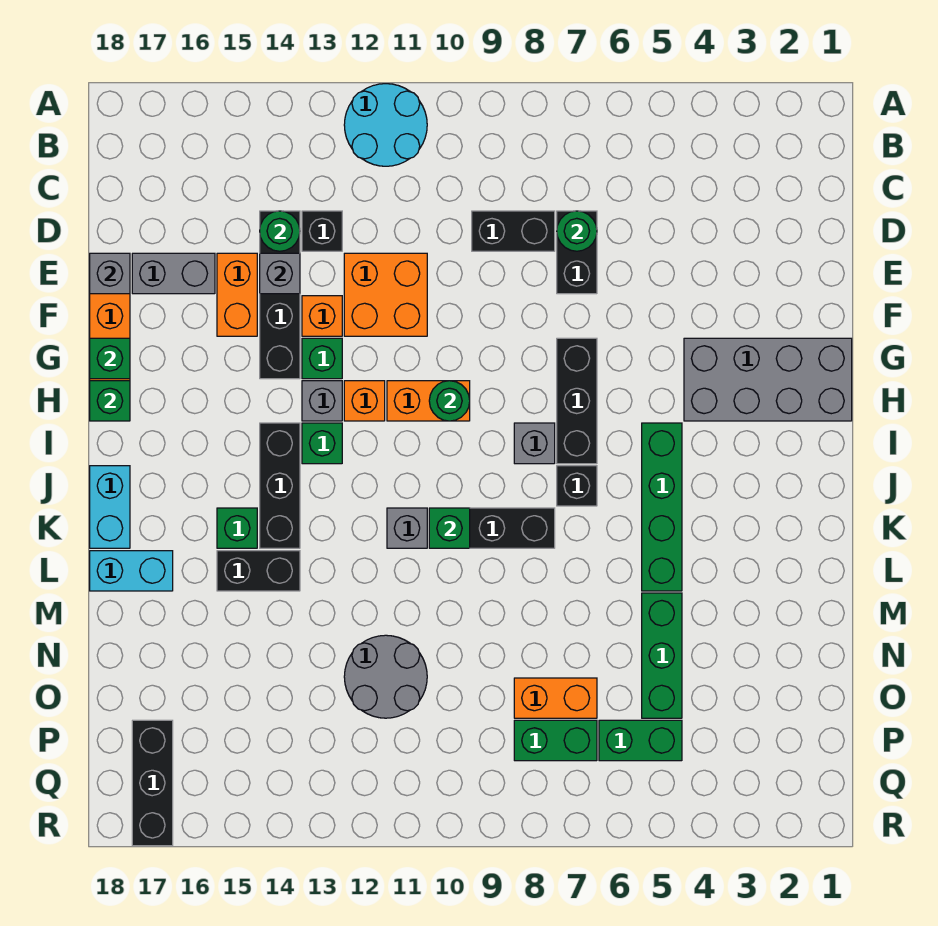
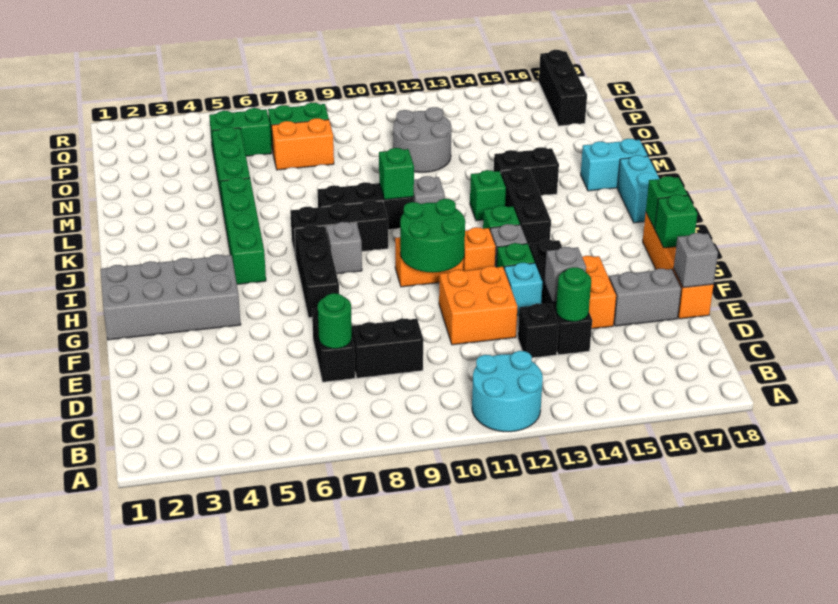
orange brick F13 level 1 -> cyan brick F13 level 1
green round brick H10 level 2 -> green round brick G10:H11 level 2
black brick J7 level 1 -> black brick J7:J9 level 1
green brick K15 level 1 -> green brick K13 level 1

